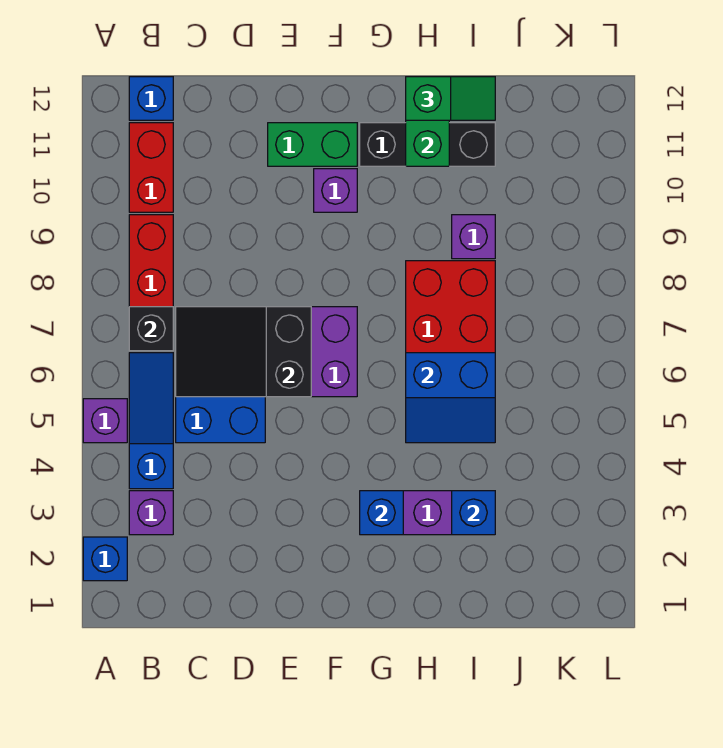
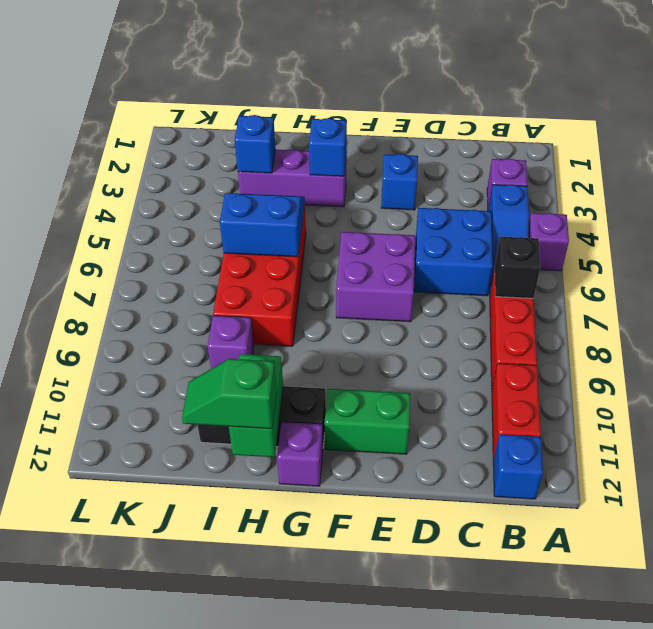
blue brick A2 level 1 -> blue brick E3 level 1
black slope C6:E7 level 2 top E -> none
purple brick F10 level 1 -> purple brick G12 level 1

